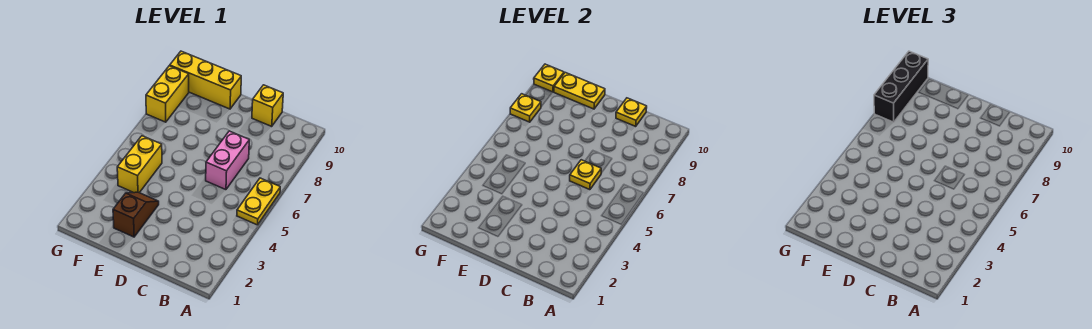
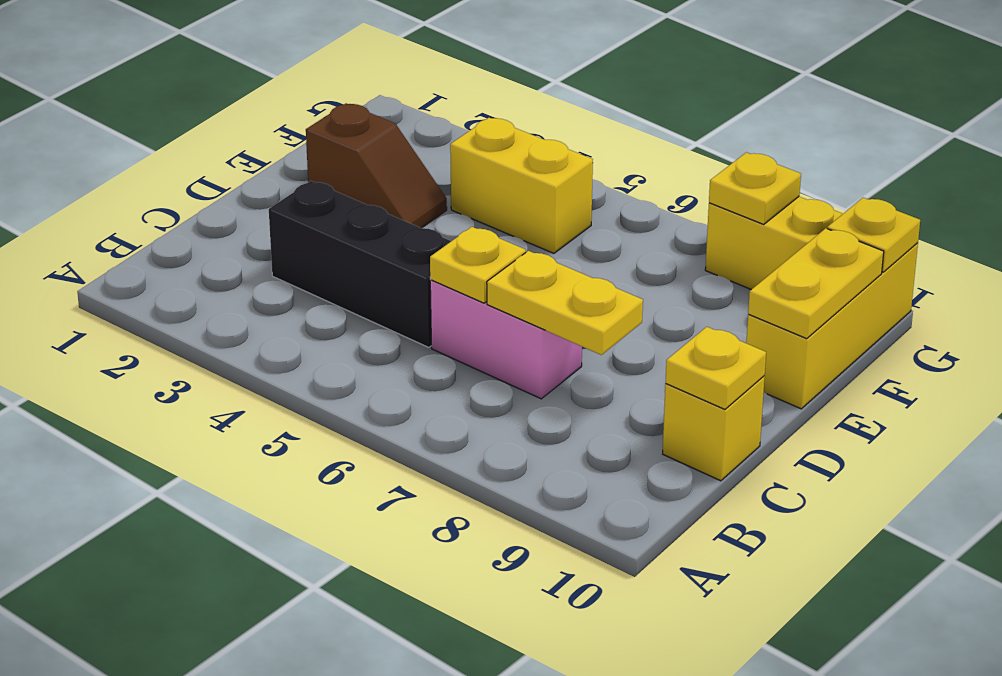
yellow plate A5:A6 level 1 -> yellow plate C7:C8 level 2
black brick G8:G10 level 3 -> black brick C3:C5 level 1

